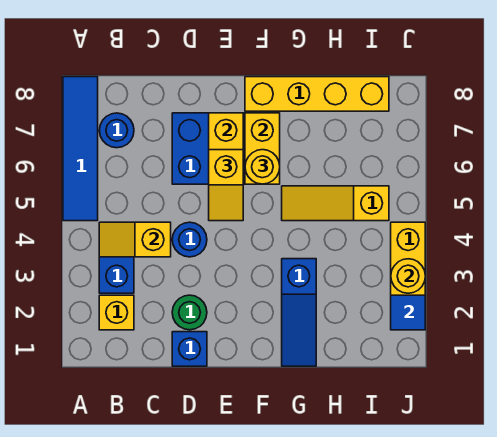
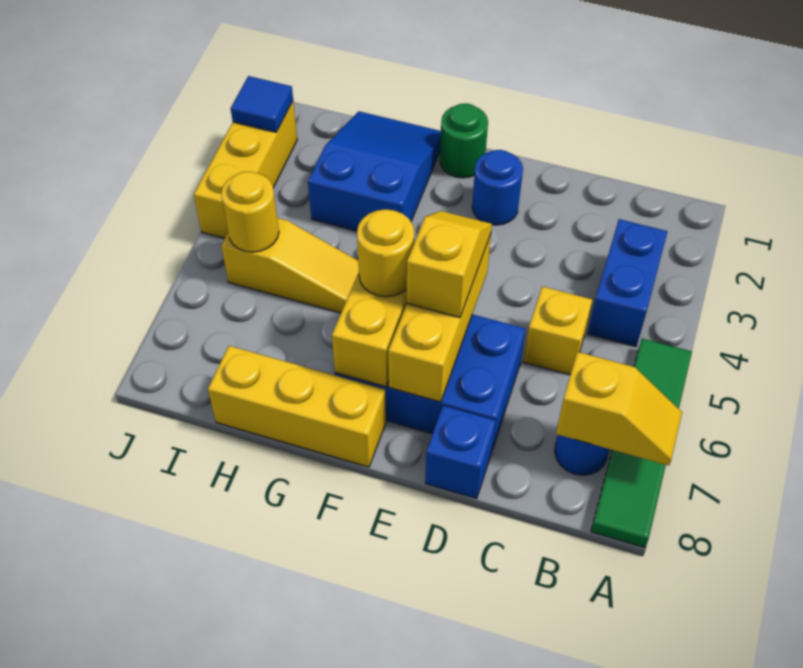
blue tile A5:A8 level 1 -> green tile A5:A8 level 1
yellow brick B2 level 1 -> yellow brick C5 level 1
yellow slope B4:C4 level 2 top C -> yellow slope A7:B7 level 2 top B
blue brick D1 level 1 -> blue brick D8 level 1
green round brick D2 level 1 -> green round brick F1 level 1
blue round brick D4 level 1 -> blue round brick E2 level 1
yellow brick F8:I8 level 1 -> yellow brick F8:H8 level 1
blue slope G1:G3 level 1 top 3 -> blue slope G1:H3 level 1 top 3
yellow round brick J3 level 2 -> yellow round brick I5 level 2

